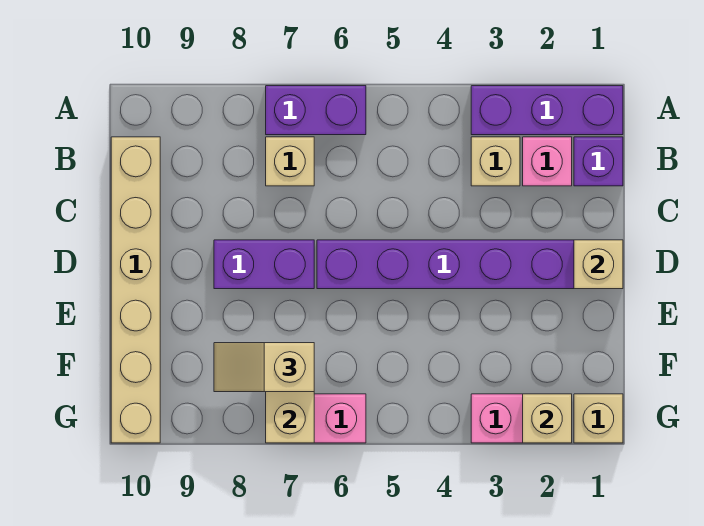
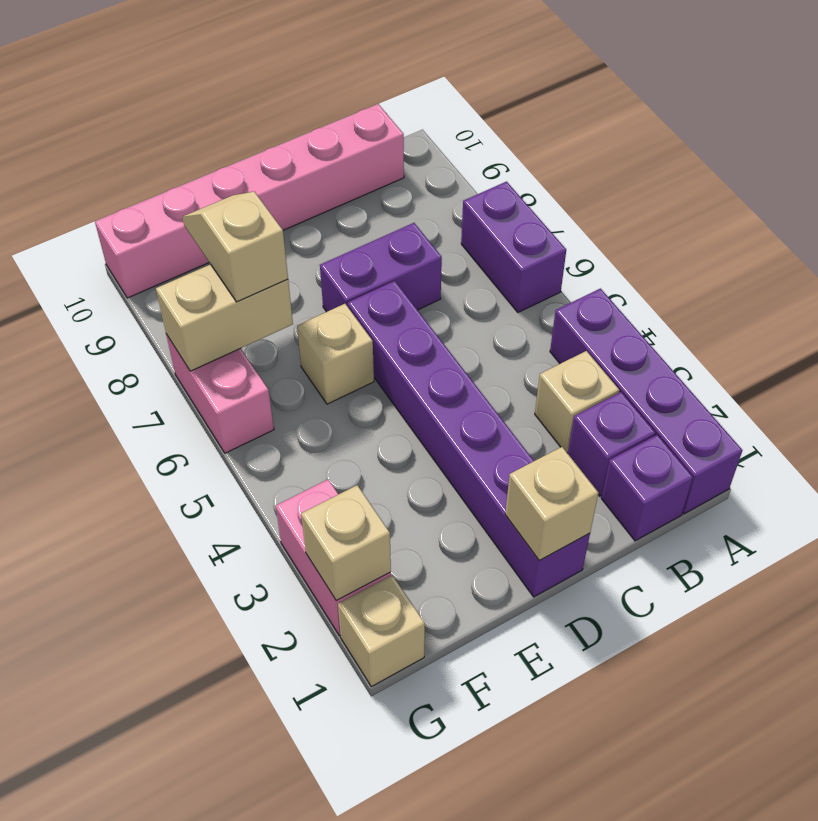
purple brick A1:A3 level 1 -> purple brick A1:A4 level 1
pink brick B2 level 1 -> purple brick B2 level 1
tan brick B7 level 1 -> tan brick E6 level 1
tan brick B10:G10 level 1 -> pink brick B10:G10 level 1
purple brick D7:D8 level 1 -> purple brick C7:D7 level 1

